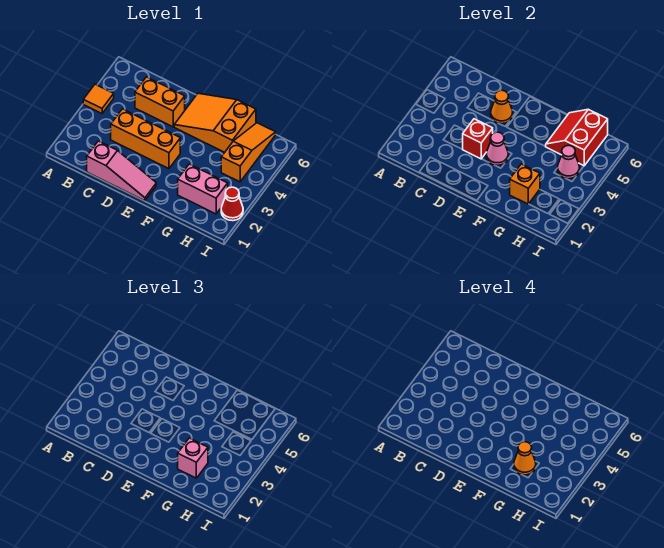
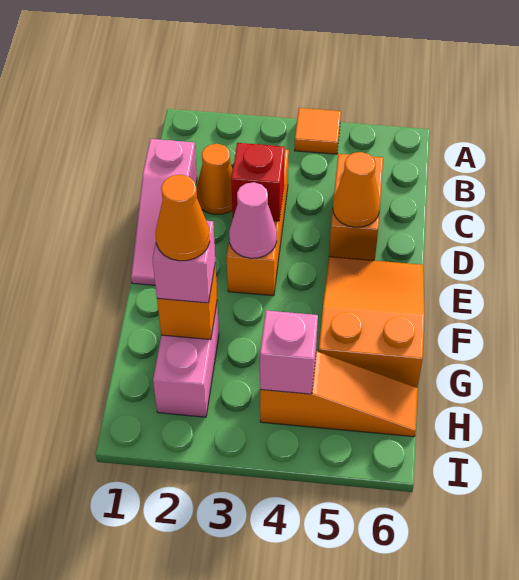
none -> orange cone C2 level 1
red slope G5:H6 level 2 top H -> none
pink cone H4 level 2 -> pink brick H4 level 2
red cone I2 level 1 -> none

